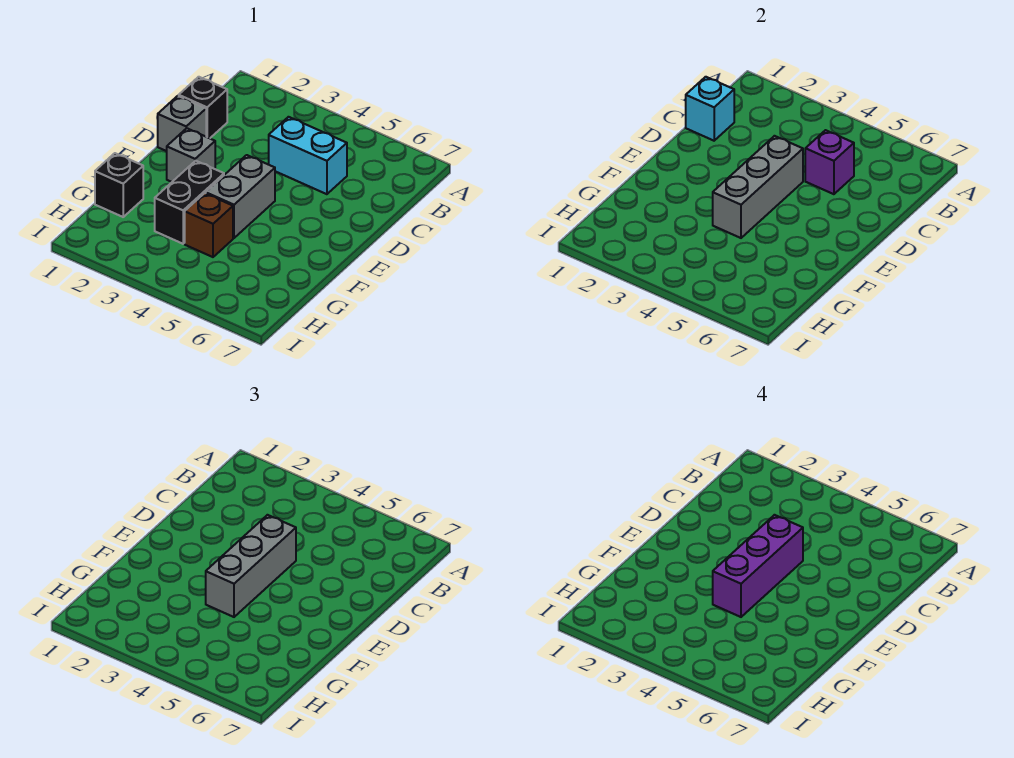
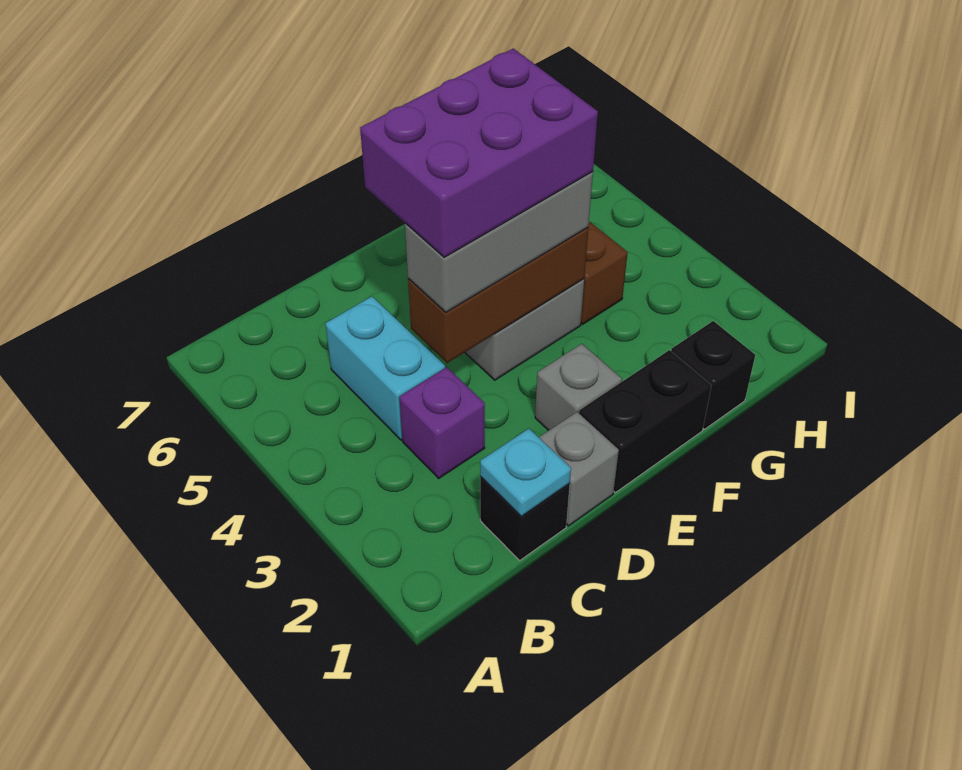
cyan brick C1 level 2 -> cyan plate C1 level 2
purple brick C5 level 2 -> purple brick C3 level 1
grey brick D4:F4 level 2 -> brown brick D4:F4 level 2
purple brick D4:F4 level 4 -> purple brick D4:F5 level 4
black brick F3:G3 level 1 -> black brick E1:F1 level 1

